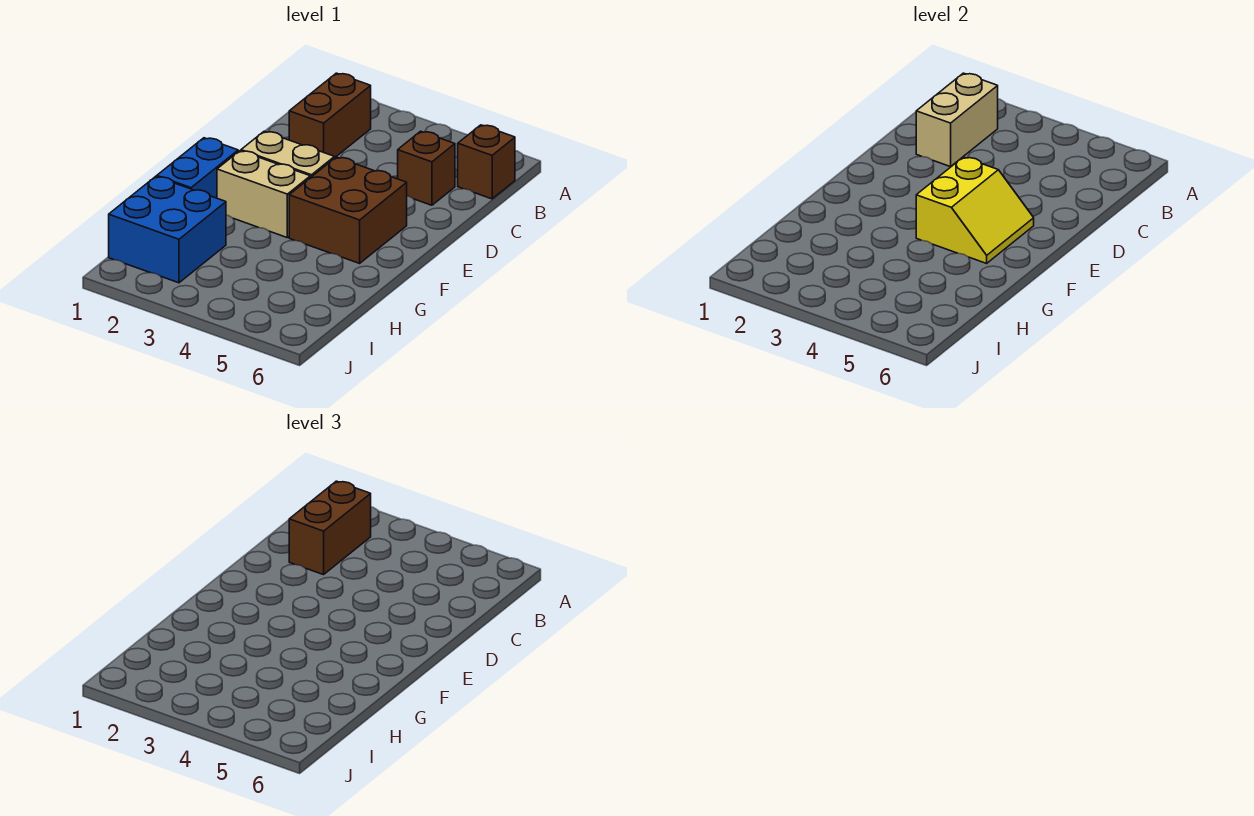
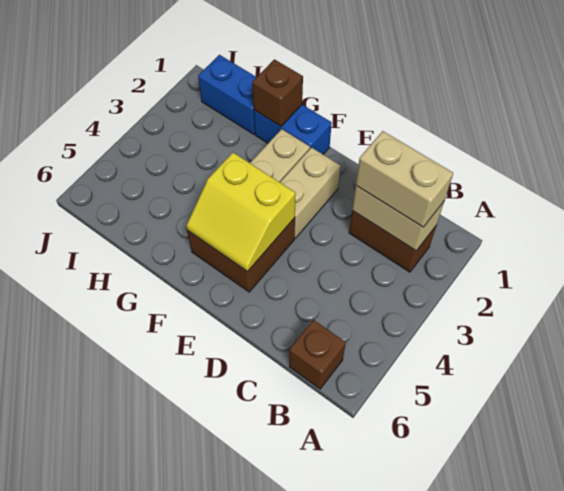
brown brick B2:C2 level 3 -> tan brick B2:C2 level 3
brown brick C5 level 1 -> brown brick G1 level 2
blue brick H1:I2 level 1 -> blue brick H1:I1 level 1

